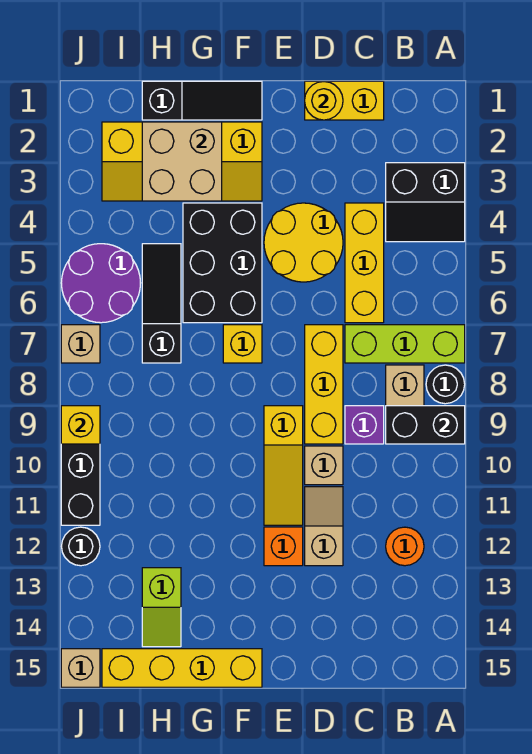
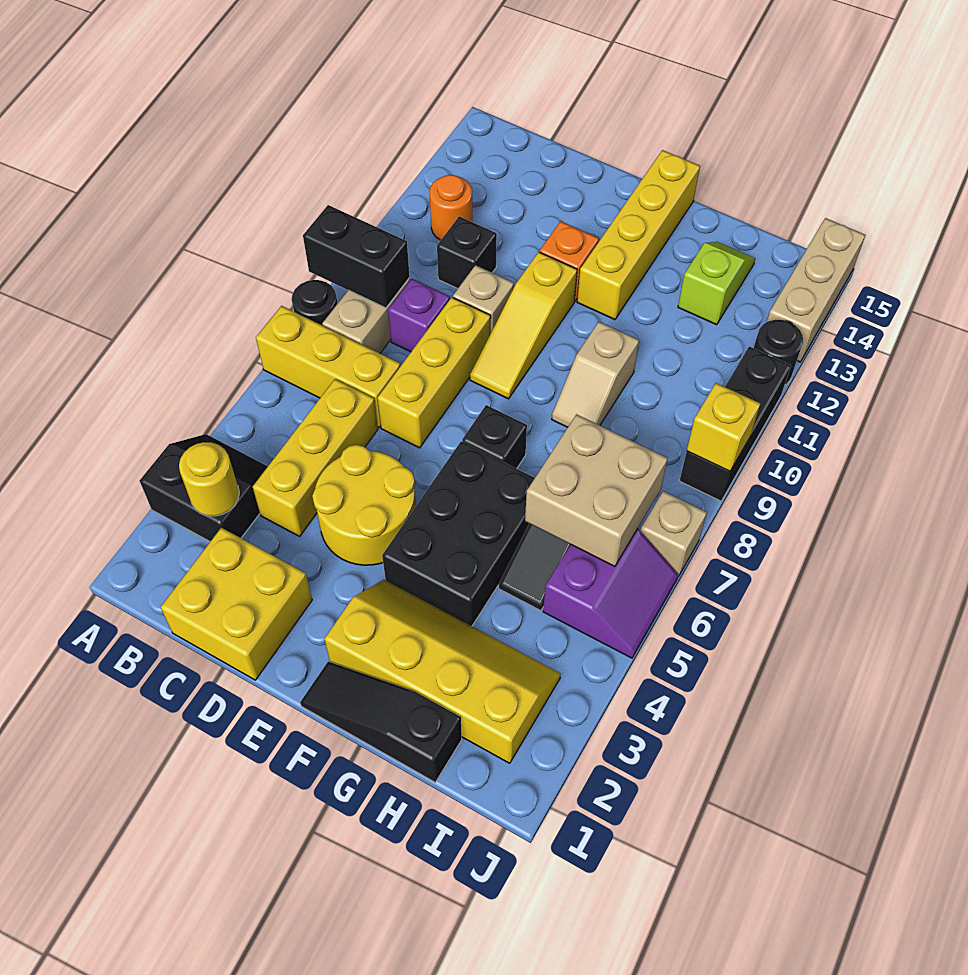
lime brick A7:C7 level 1 -> yellow brick A7:C7 level 1
yellow brick C1:D1 level 1 -> yellow brick C1:D2 level 1
none -> black brick C11 level 1
yellow round brick D1 level 2 -> yellow round brick B3 level 2
tan slope D11:D12 level 1 top 12 -> tan slope G9:G10 level 1 top 10
yellow slope E9:E11 level 1 top 9 -> yellow slope E9:E11 level 1 top 11
yellow brick F7 level 1 -> black brick F7 level 1
yellow brick F15:I15 level 1 -> yellow brick F12:F15 level 1
tan brick G2:H3 level 2 -> tan brick H6:I7 level 2
purple round brick I5:J6 level 1 -> purple slope I5:J6 level 1 top I
tan brick J15 level 1 -> tan brick J13:J15 level 1

